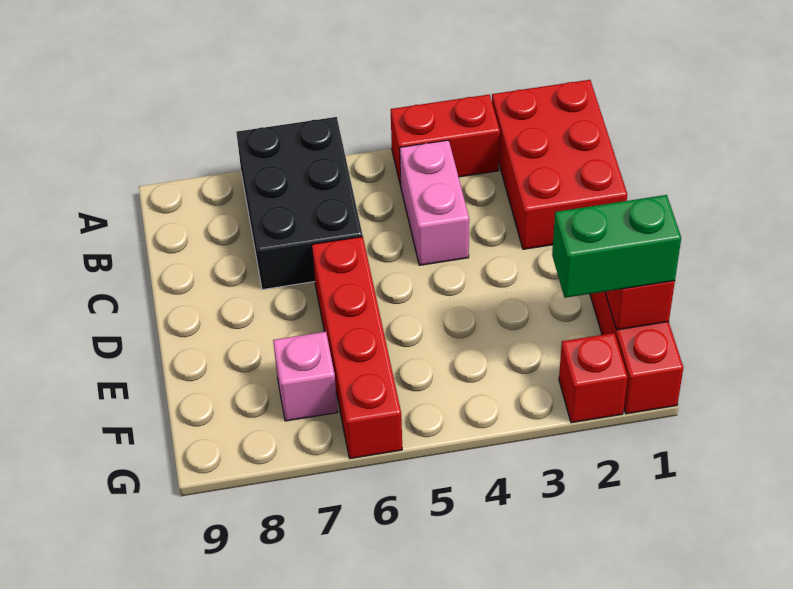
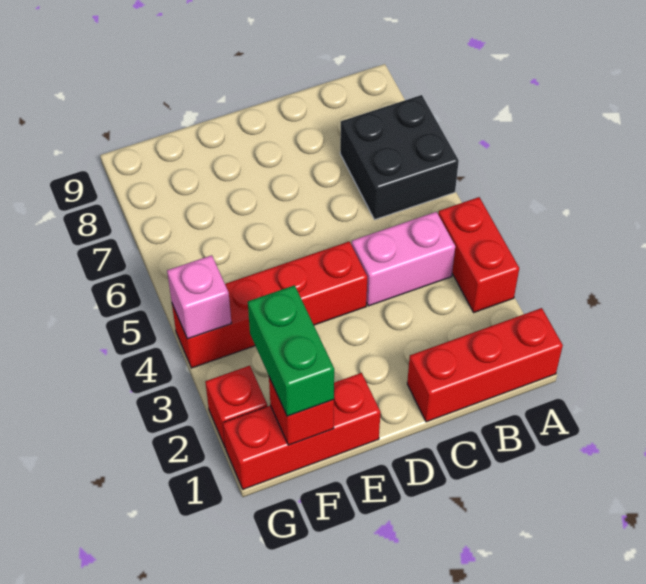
red brick A1:C2 level 1 -> red brick A1:C1 level 1
black brick A6:C7 level 1 -> black brick A6:B7 level 1
red brick D6:G6 level 1 -> red brick D4:G4 level 1
pink brick F7 level 1 -> pink brick G4 level 2

